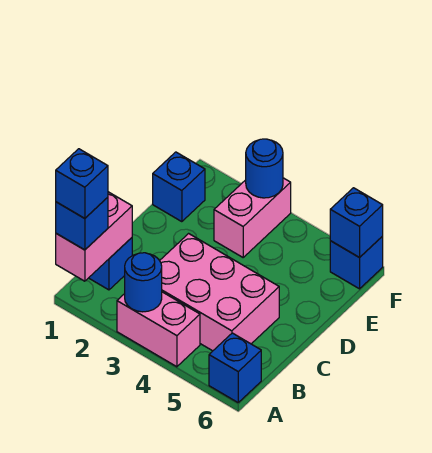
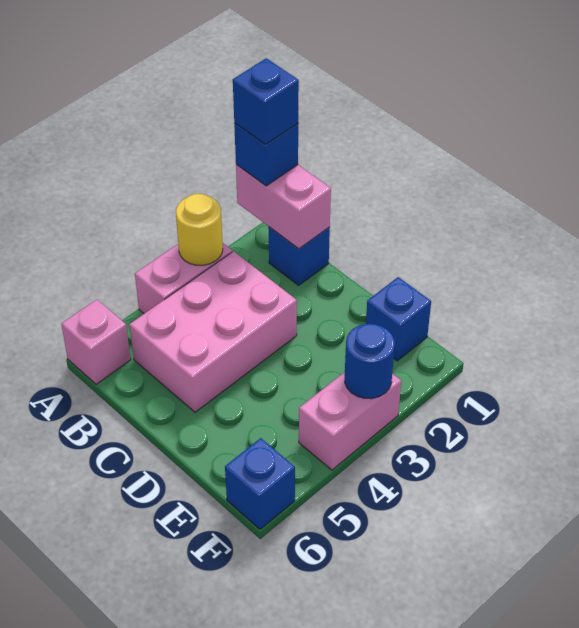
blue round brick A3 level 2 -> yellow round brick A3 level 2
blue brick A6 level 1 -> pink brick A6 level 1
pink brick E3:F3 level 1 -> pink brick F3:F4 level 1
blue brick F6 level 2 -> none

